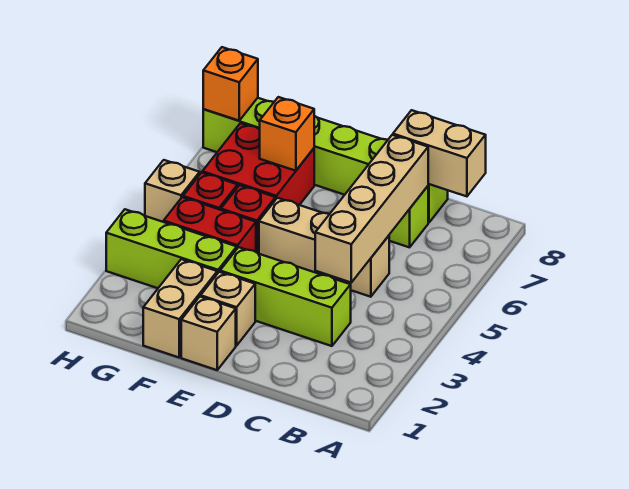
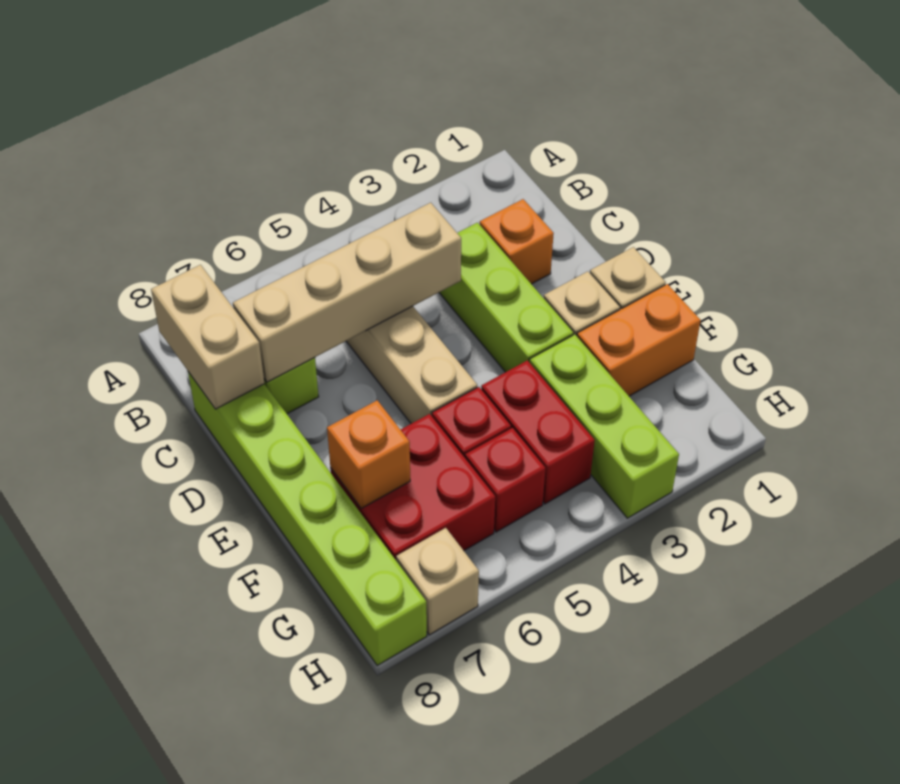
tan brick F1:F2 level 1 -> orange brick F1:F2 level 1
tan brick H5 level 1 -> tan brick H7 level 1
orange brick H8 level 2 -> orange brick C2 level 1

